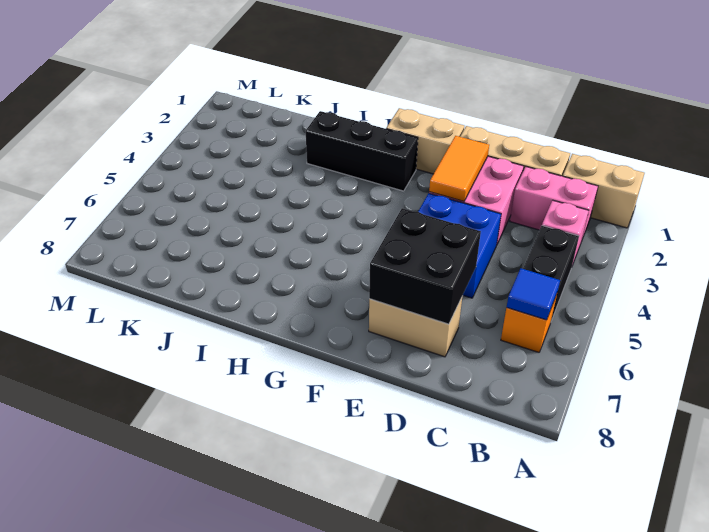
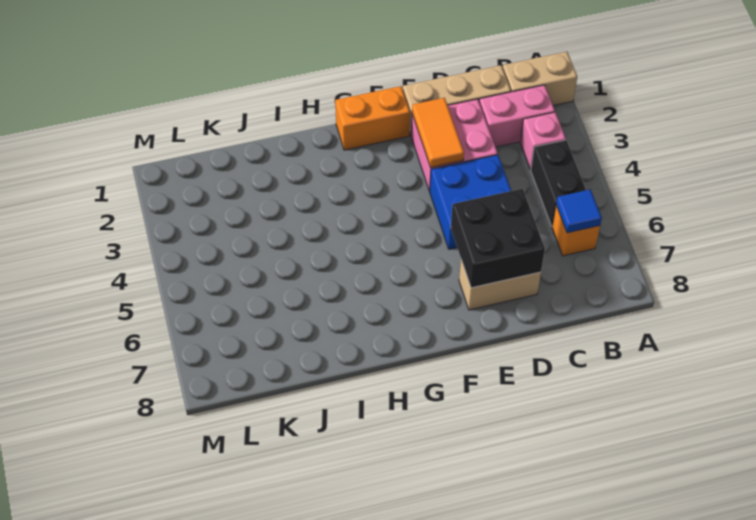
tan brick F1:G1 level 1 -> orange brick F1:G1 level 1
black brick G2:I2 level 1 -> none

